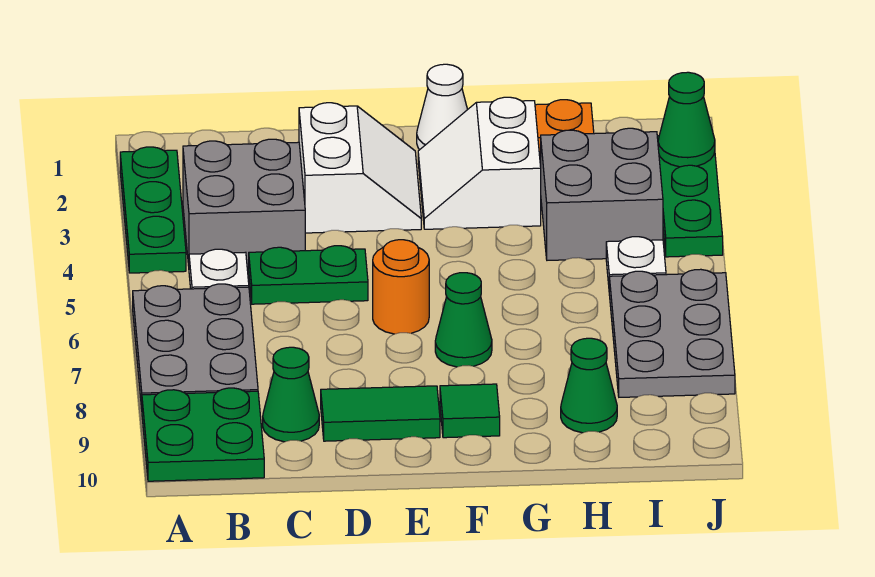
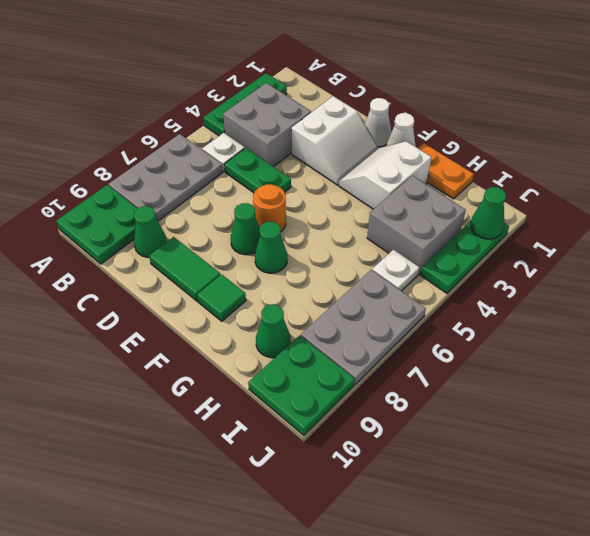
none -> white cone E1 level 1
none -> green cone E7 level 1
none -> green plate I9:J10 level 1

